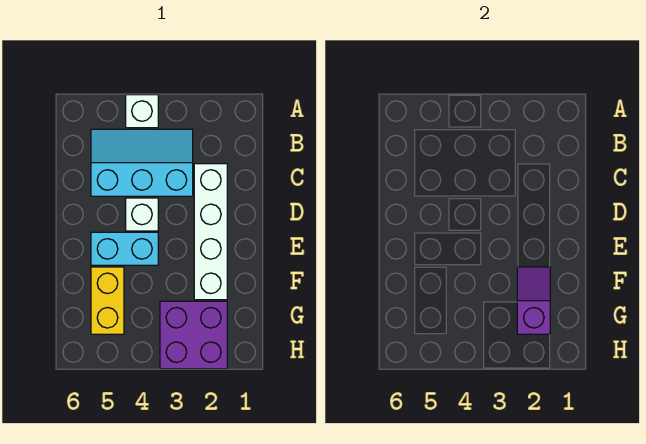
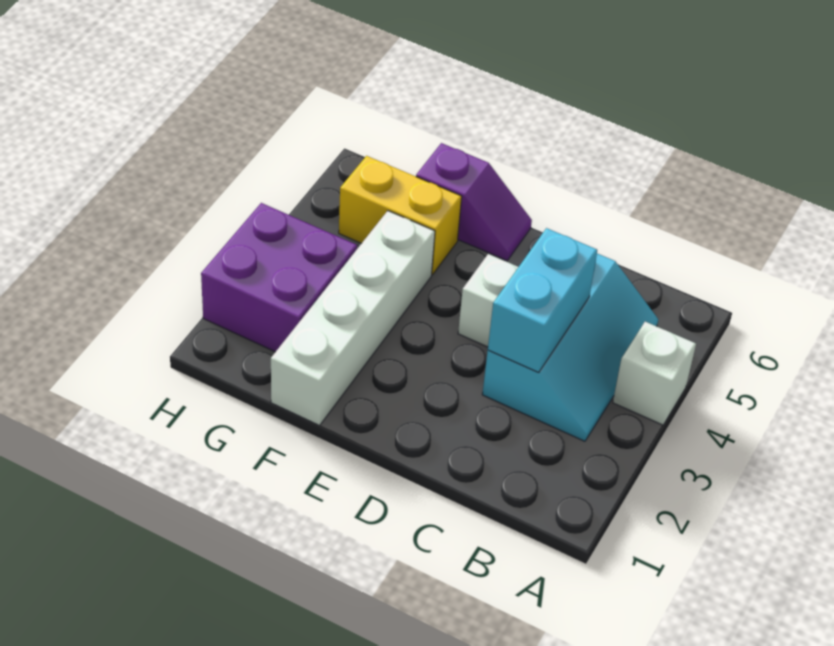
white brick C2:F2 level 1 -> white brick F1:F4 level 1
cyan brick E4:E5 level 1 -> cyan brick C3:C4 level 2
purple slope F2:G2 level 2 top G -> purple slope E6:F6 level 1 top F

